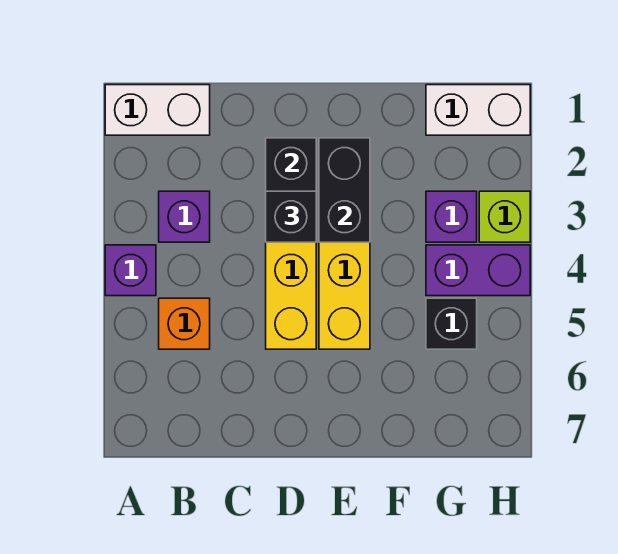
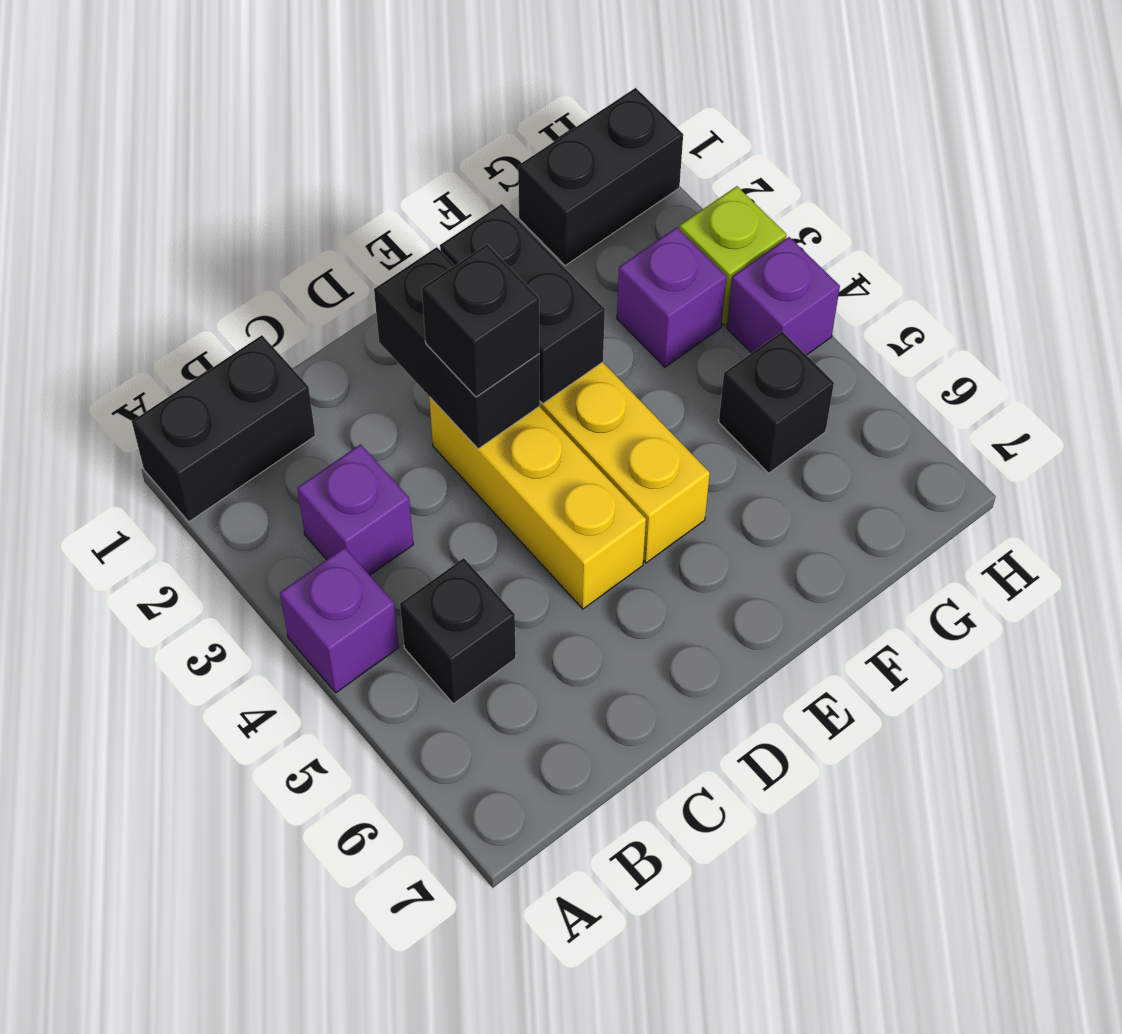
white brick A1:B1 level 1 -> black brick A1:B1 level 1
orange brick B5 level 1 -> black brick B5 level 1
white brick G1:H1 level 1 -> black brick G1:H1 level 1
purple brick G4:H4 level 1 -> purple brick H4 level 1

